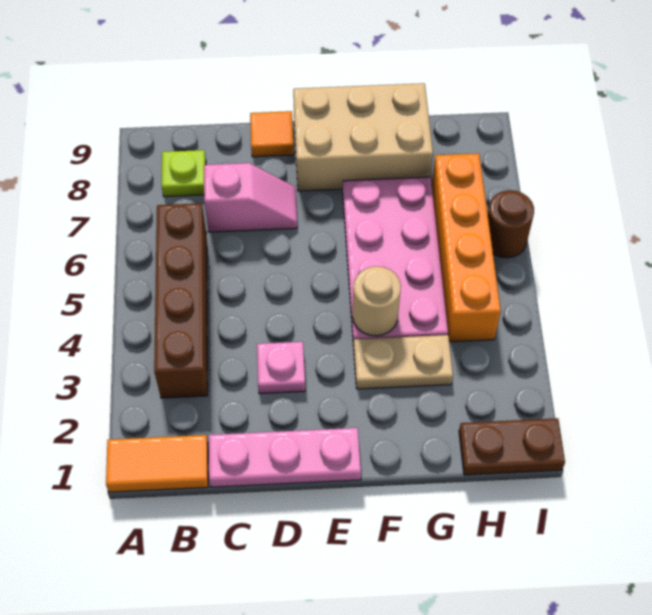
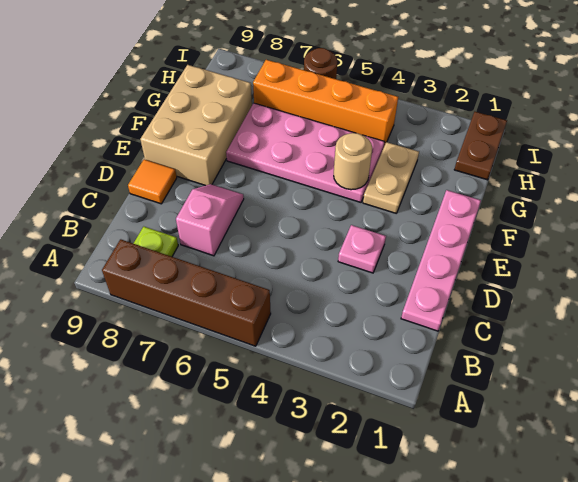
orange tile A1:B1 level 1 -> none
brown brick B3:B6 level 1 -> brown brick A5:A8 level 1
pink plate C1:E1 level 1 -> pink plate C1:F1 level 1

